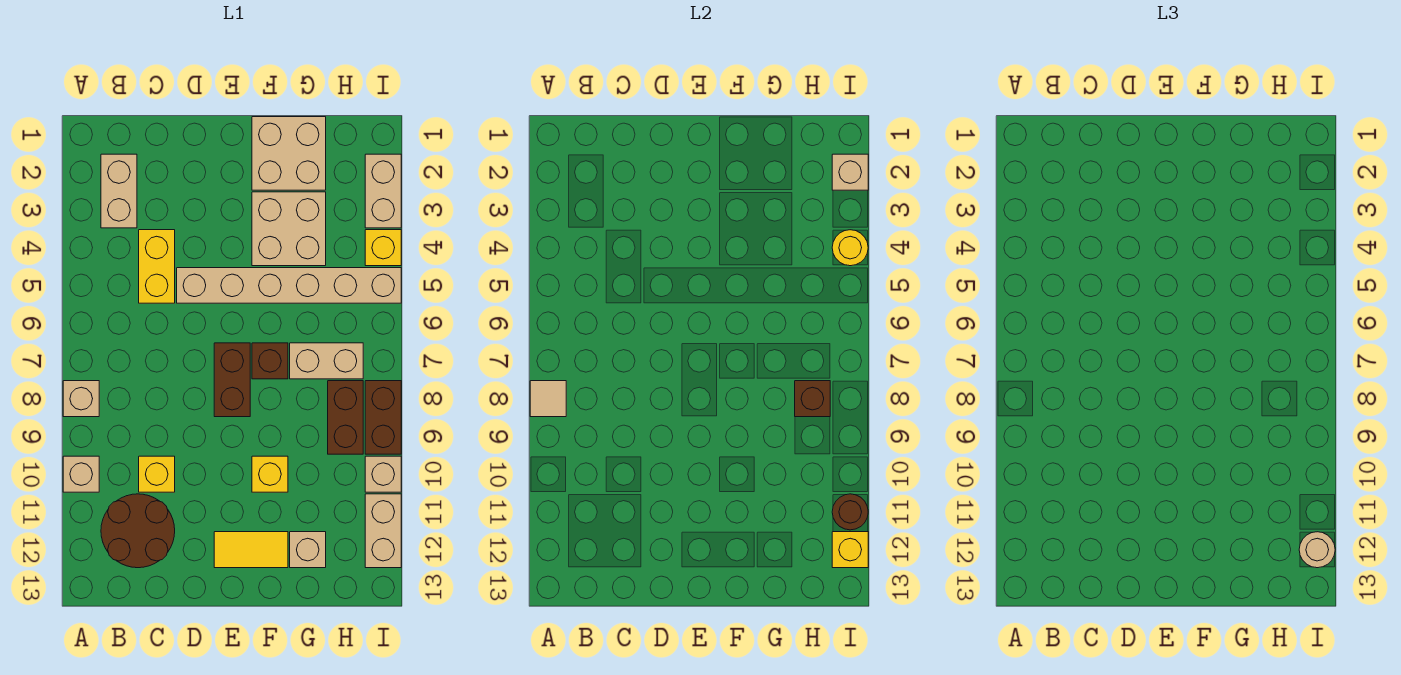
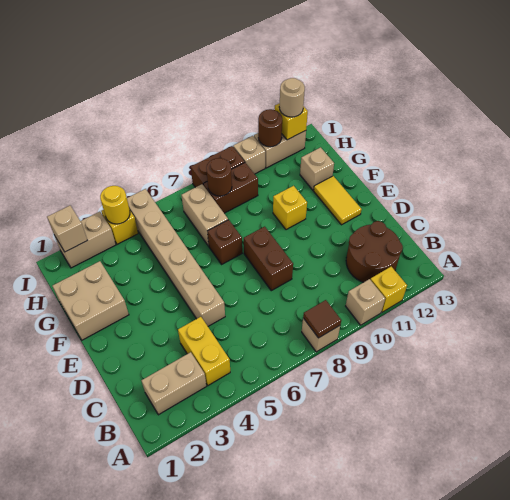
tan tile A8 level 2 -> brown tile A8 level 2
yellow brick C4:C5 level 1 -> yellow brick B4:C4 level 1
yellow brick C10 level 1 -> yellow brick A11 level 1
brown brick E7:E8 level 1 -> brown brick D8:E8 level 1
tan brick F3:G4 level 1 -> none
brown brick H8 level 2 -> brown round brick H8 level 2

